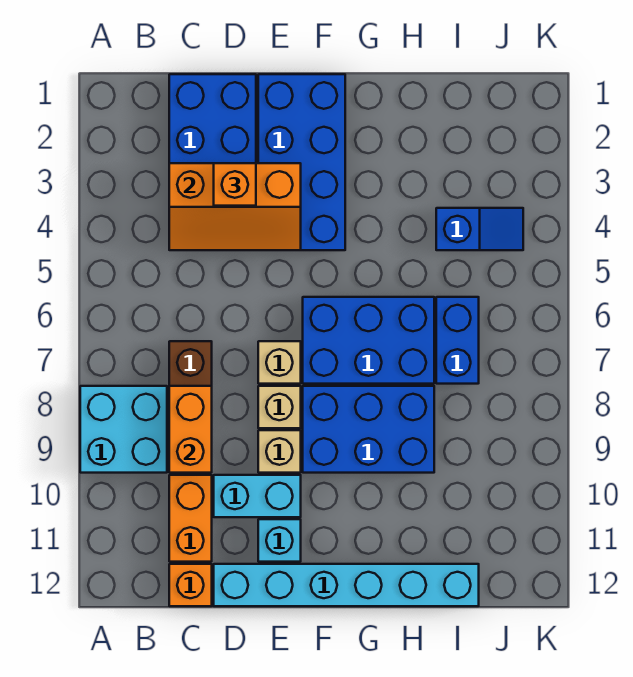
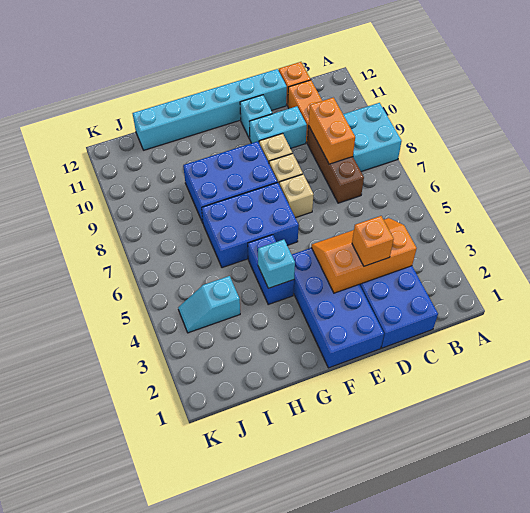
none -> cyan brick G4 level 2
blue slope I4:J4 level 1 top I -> cyan slope I4:J4 level 1 top I
blue brick I6:I7 level 1 -> blue brick G4:G5 level 1

